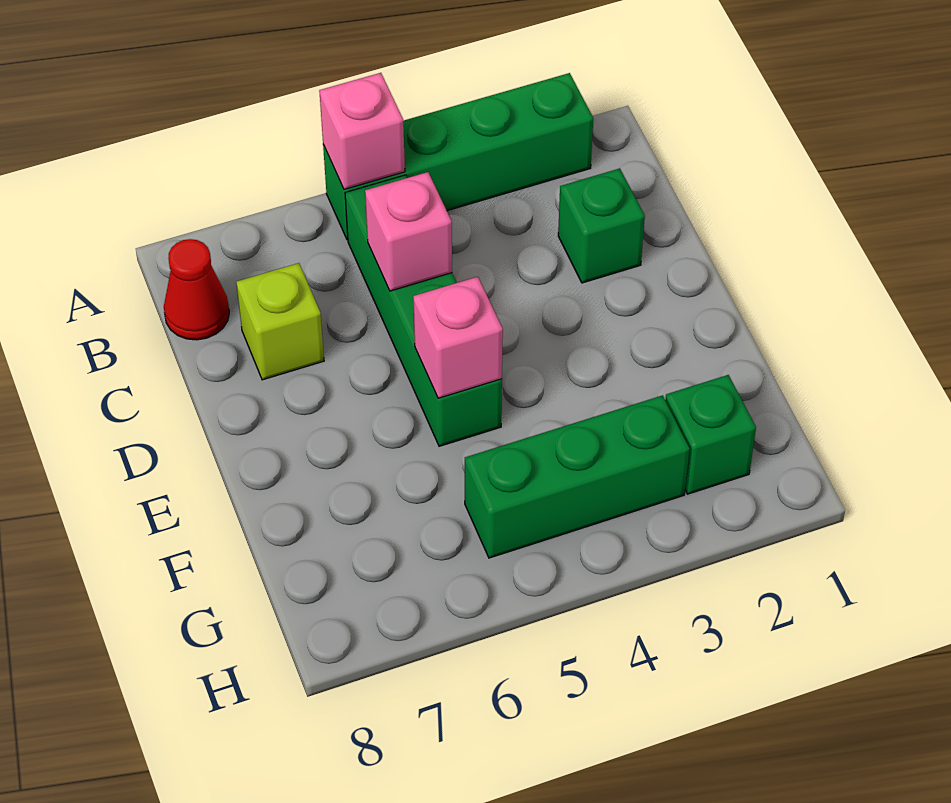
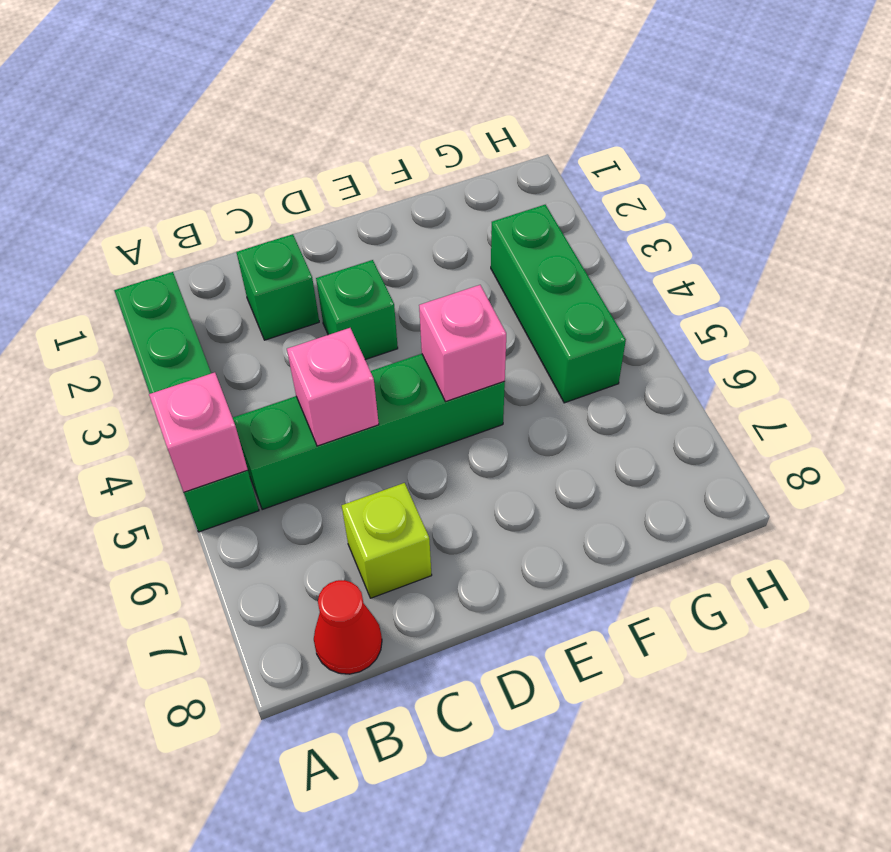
green brick G2 level 1 -> green brick D3 level 1

